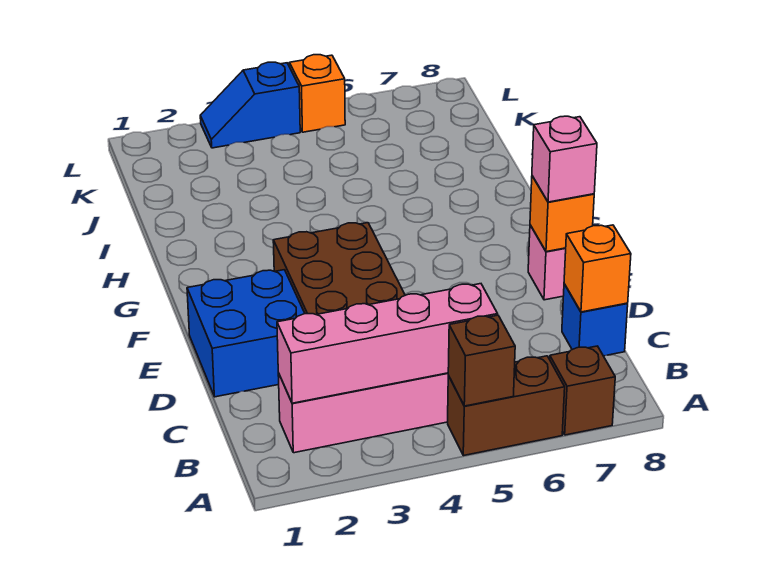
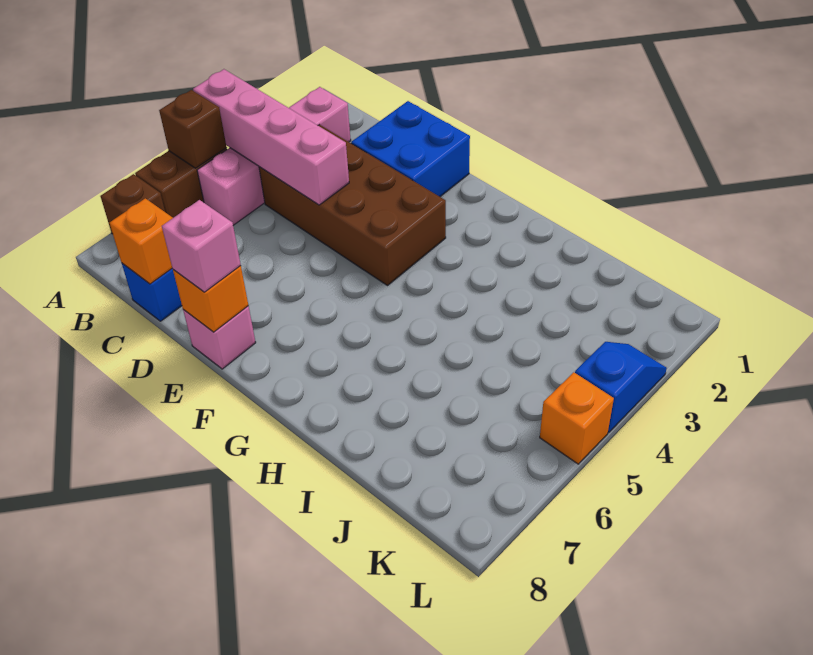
pink brick B2:B5 level 2 -> pink brick A4:D4 level 2

